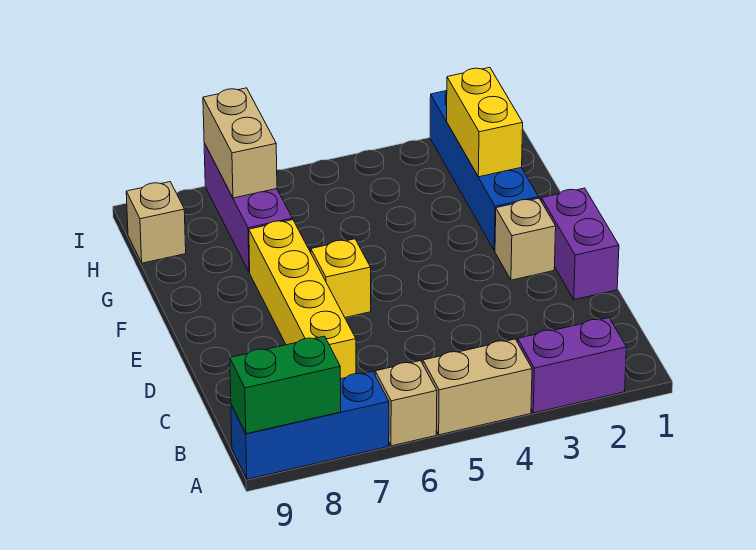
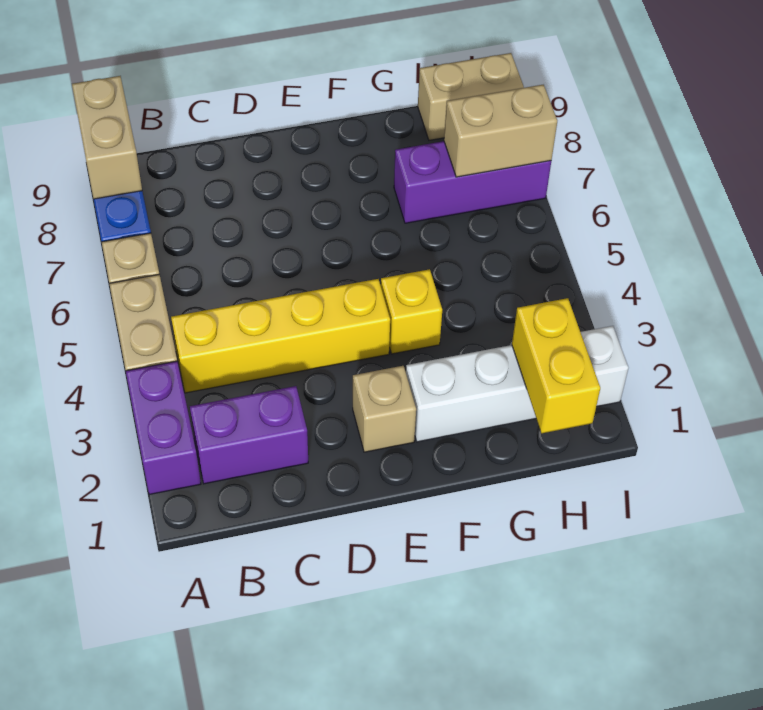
green brick A8:A9 level 2 -> tan brick A8:A9 level 2
yellow brick C7:F7 level 1 -> yellow brick B4:E4 level 1
purple brick D1:E1 level 1 -> purple brick B2:C2 level 1
yellow brick E6 level 1 -> yellow brick F4 level 1
blue brick F2:I2 level 1 -> white brick F2:I2 level 1
yellow brick G2:H2 level 2 -> yellow brick H1:H2 level 2
tan brick H9 level 1 -> tan brick H9:I9 level 1

